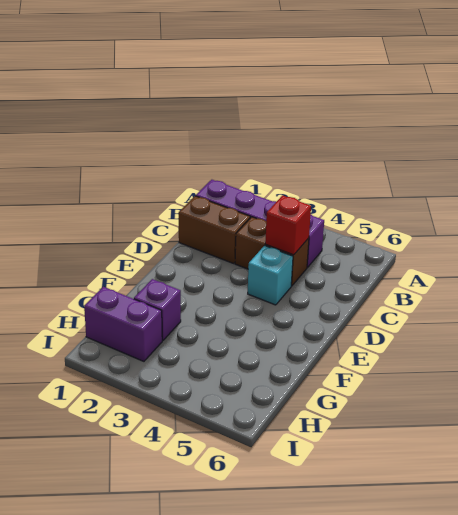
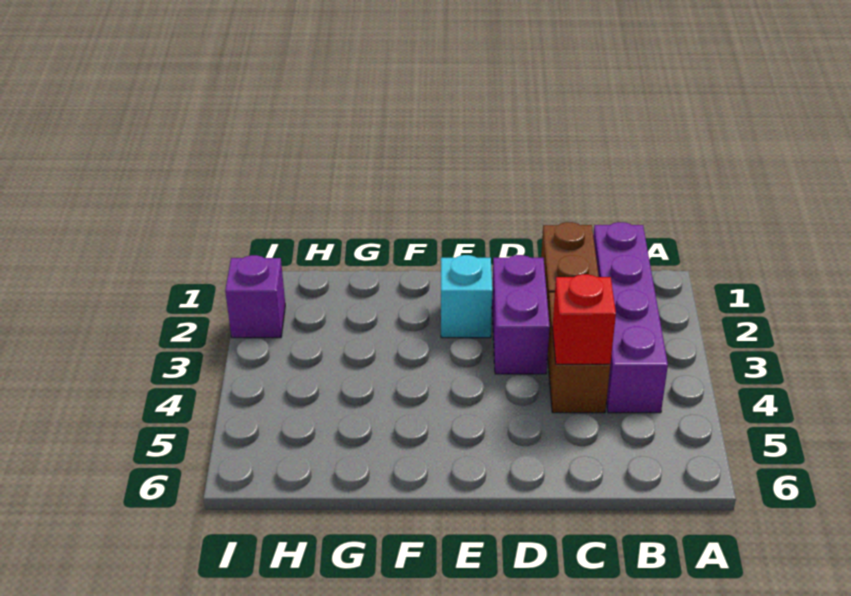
cyan brick D4 level 1 -> cyan brick E2 level 1
purple brick G2 level 1 -> purple brick I2 level 1
purple brick H1:H2 level 1 -> purple brick D2:D3 level 1

